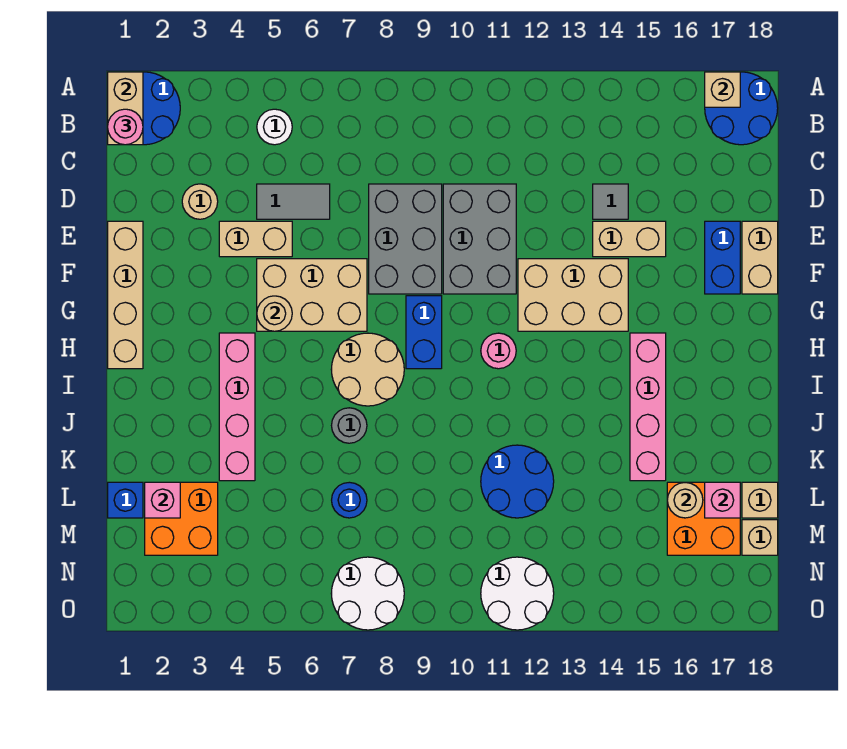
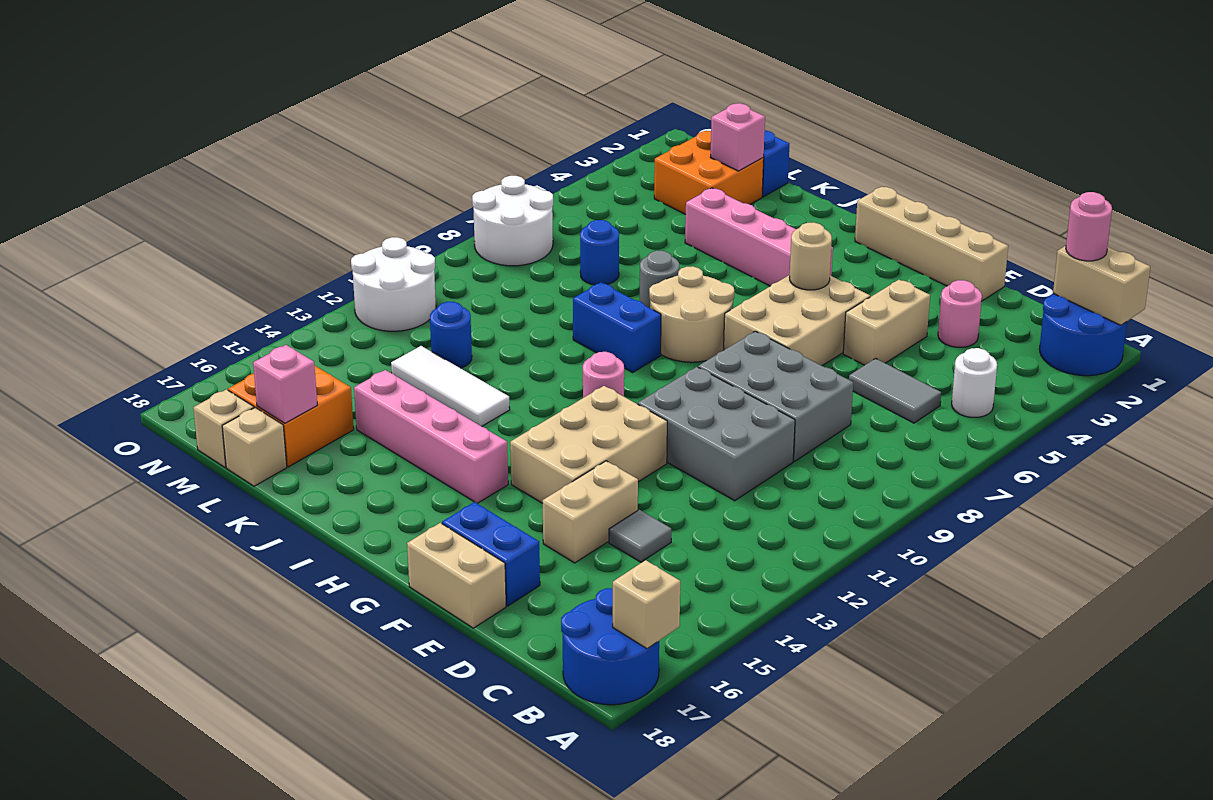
tan round brick D3 level 1 -> pink round brick D3 level 1
grey tile D5:D6 level 1 -> grey tile C6:D6 level 1
blue brick G9:H9 level 1 -> blue brick I9:J9 level 1
none -> white tile J13:L13 level 1
blue round brick K11:L12 level 1 -> blue round brick L12 level 1
tan round brick L16 level 2 -> none

